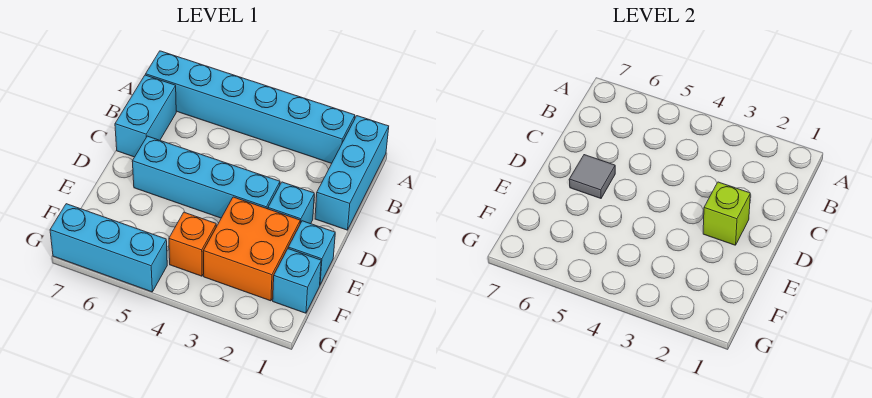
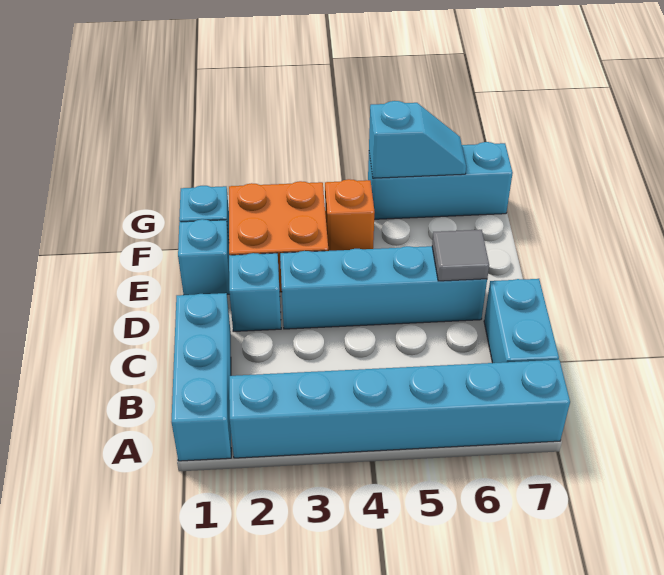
lime brick D2 level 2 -> none
none -> cyan slope G5:G6 level 2 top 5

